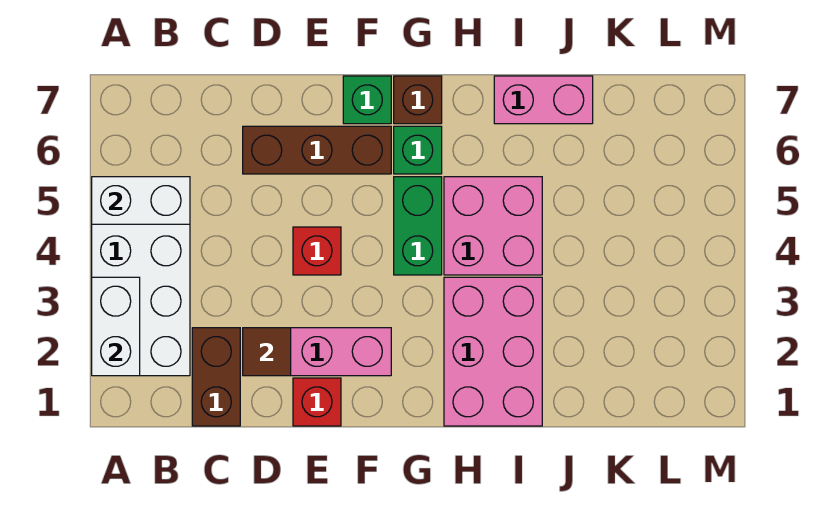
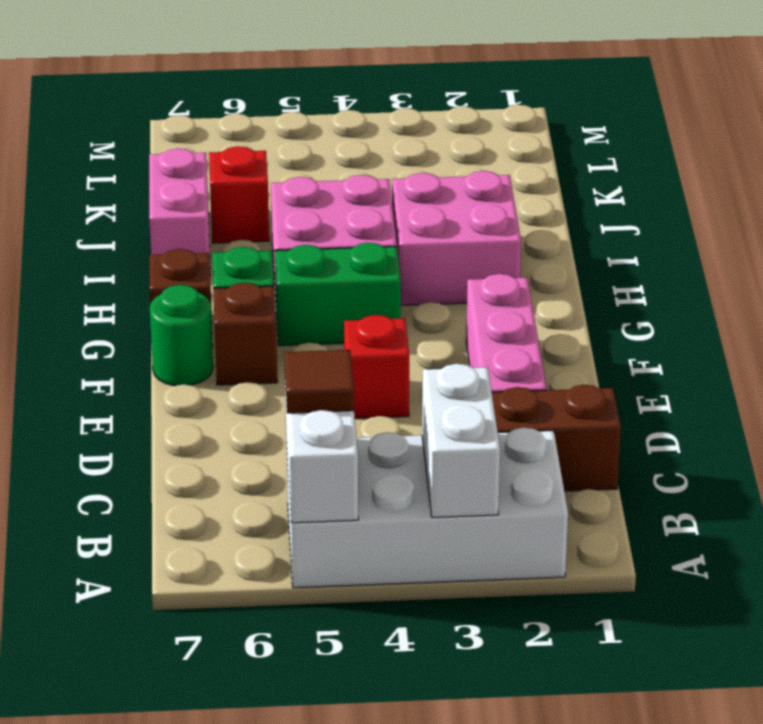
white brick A2:A3 level 2 -> white brick A3:B3 level 2
brown tile D2 level 2 -> brown tile B5 level 3
brown brick D6:F6 level 1 -> brown brick F6 level 1
red brick E1 level 1 -> red brick J6 level 1
green brick F7 level 1 -> green round brick F7 level 1
pink brick H1:I3 level 1 -> pink brick H2:I3 level 1

